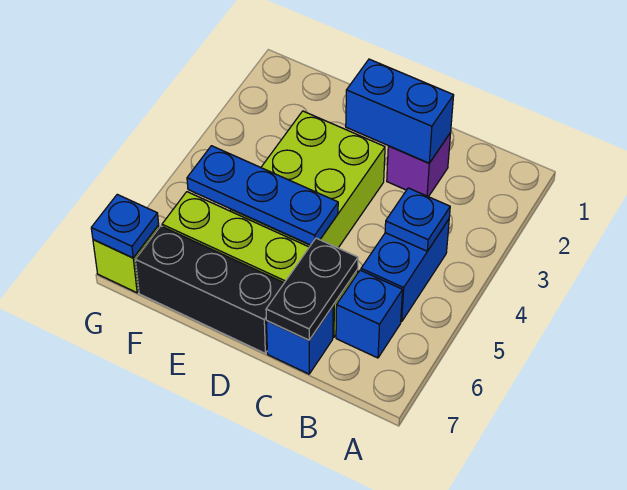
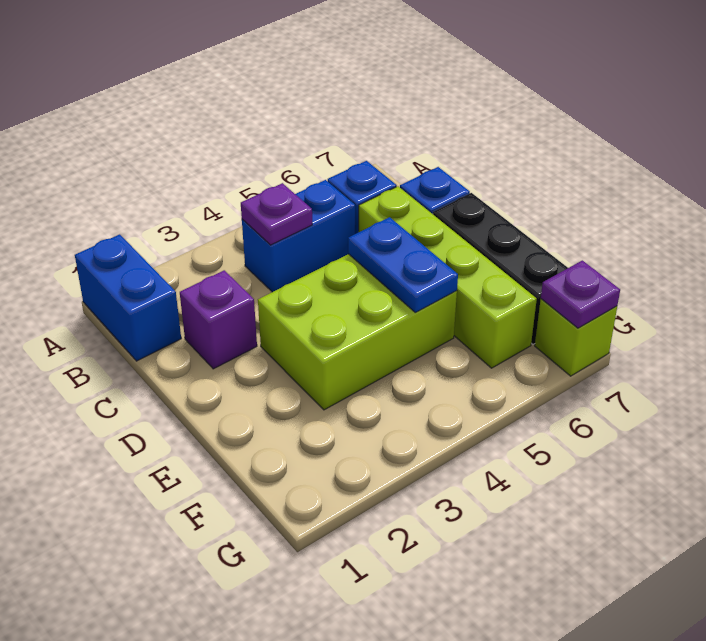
blue plate B4 level 2 -> purple plate B4 level 2
blue brick C2:D2 level 2 -> blue brick A1:B1 level 1
black plate C6:C7 level 2 -> none
blue plate D5:F5 level 2 -> blue plate D5:E5 level 2
blue plate G7 level 2 -> purple plate G7 level 2

